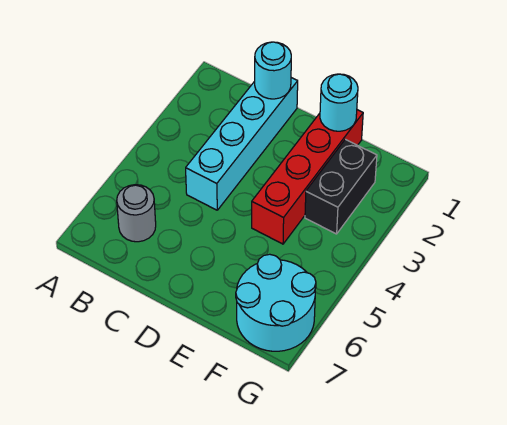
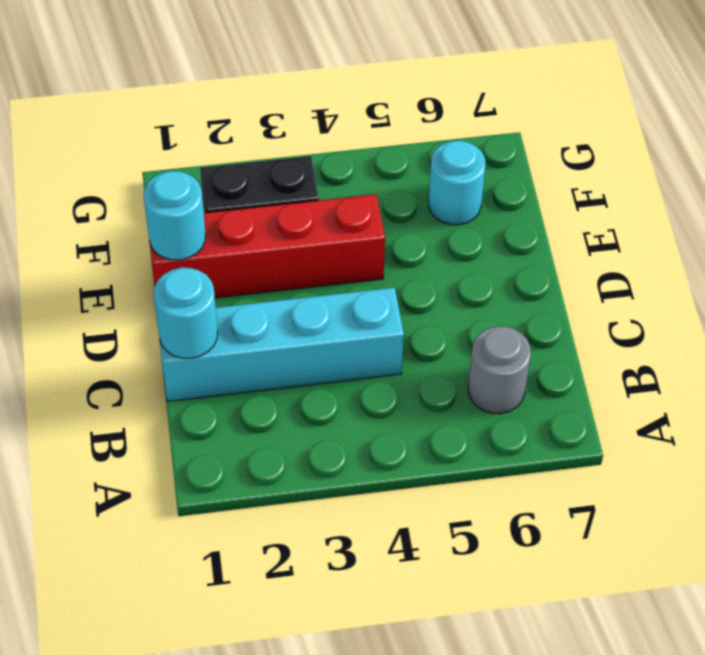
cyan round brick F6:G7 level 1 -> cyan round brick F6 level 1

